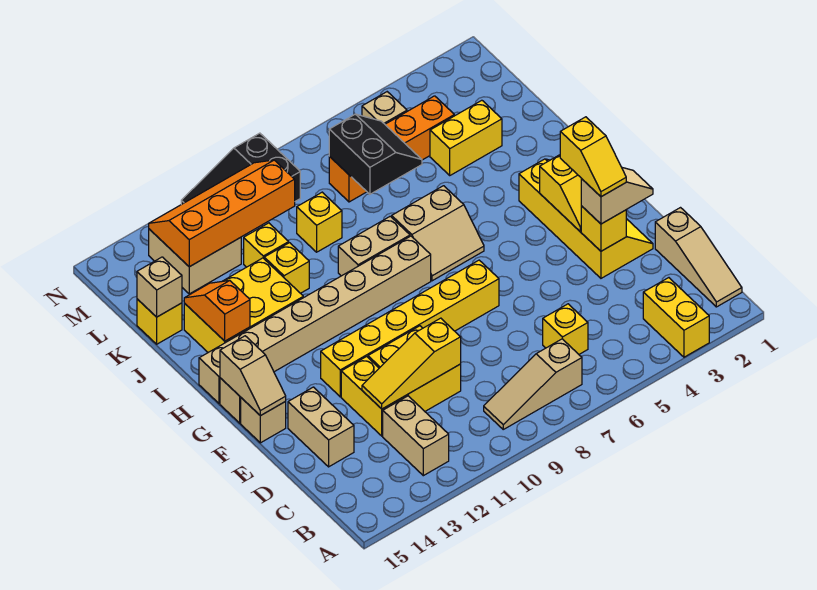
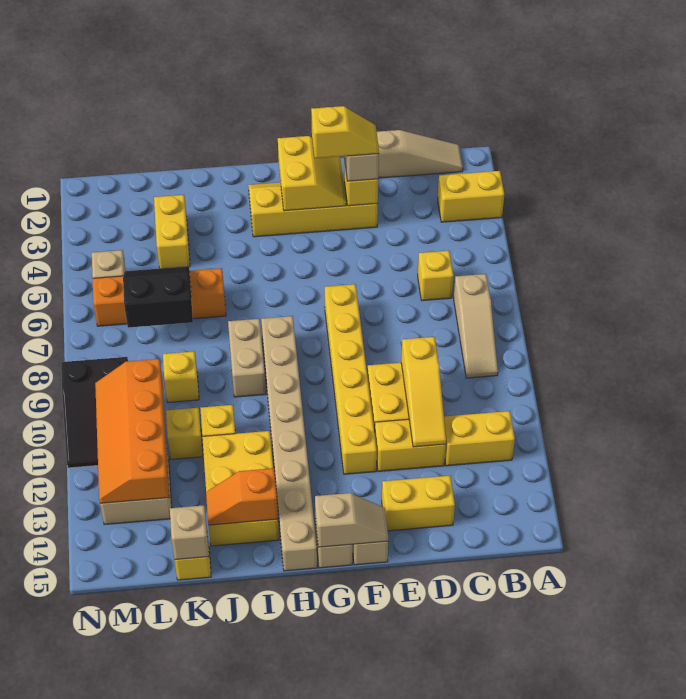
tan brick B12:C12 level 1 -> yellow brick B12:C12 level 1
tan brick D14:E14 level 1 -> yellow brick D14:E14 level 1
tan slope H6:I7 level 1 top I -> none
orange brick L4:L7 level 1 -> orange brick J6:M6 level 1

